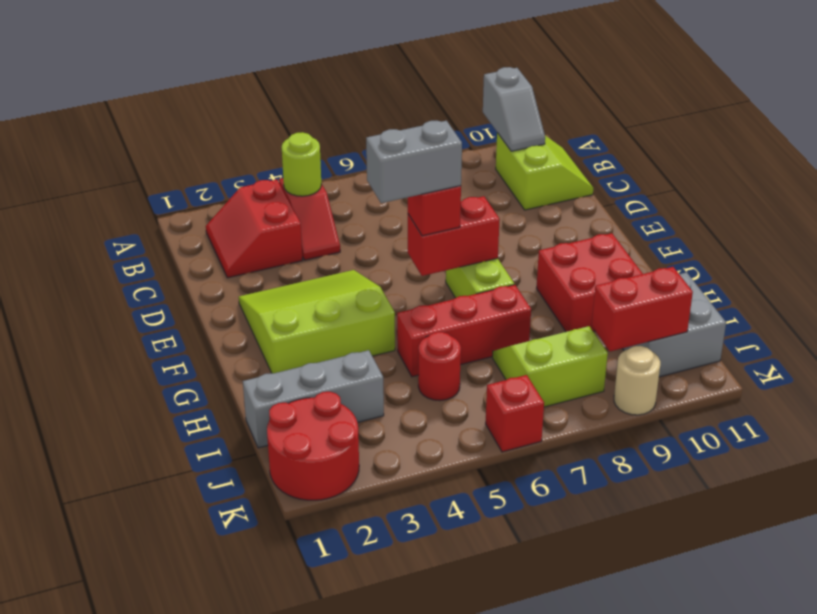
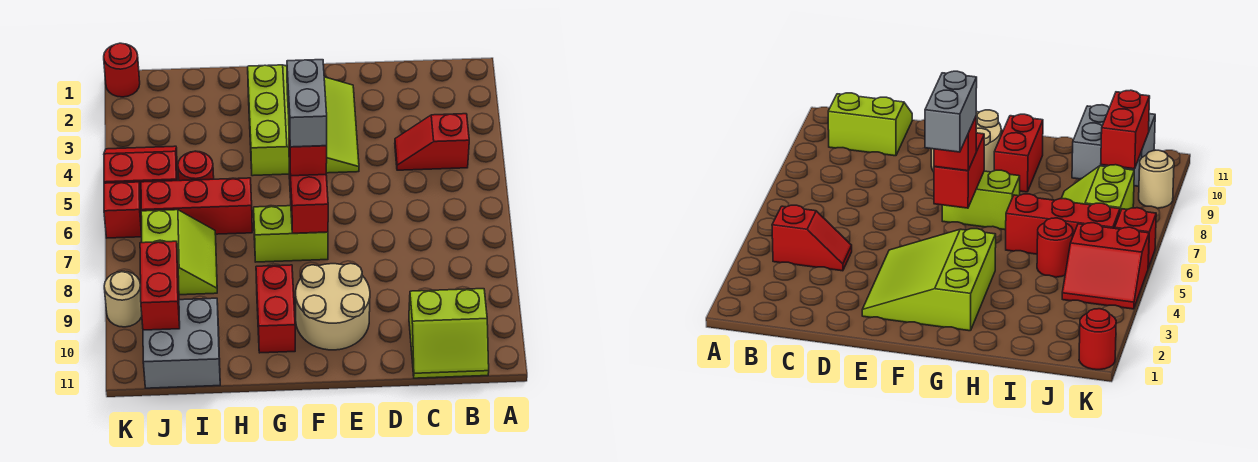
grey slope A10:B10 level 2 top A -> none
red slope B2:C3 level 1 top 3 -> red slope J4:K5 level 1 top 5
lime round brick B4 level 2 -> none
none -> tan round brick E9:F10 level 1
red brick G9:H10 level 1 -> red brick G9:G10 level 1
red brick H5:H7 level 1 -> red brick H6:J6 level 1
grey brick I1:I3 level 1 -> none
red round brick J1:K2 level 1 -> red round brick K1 level 1

